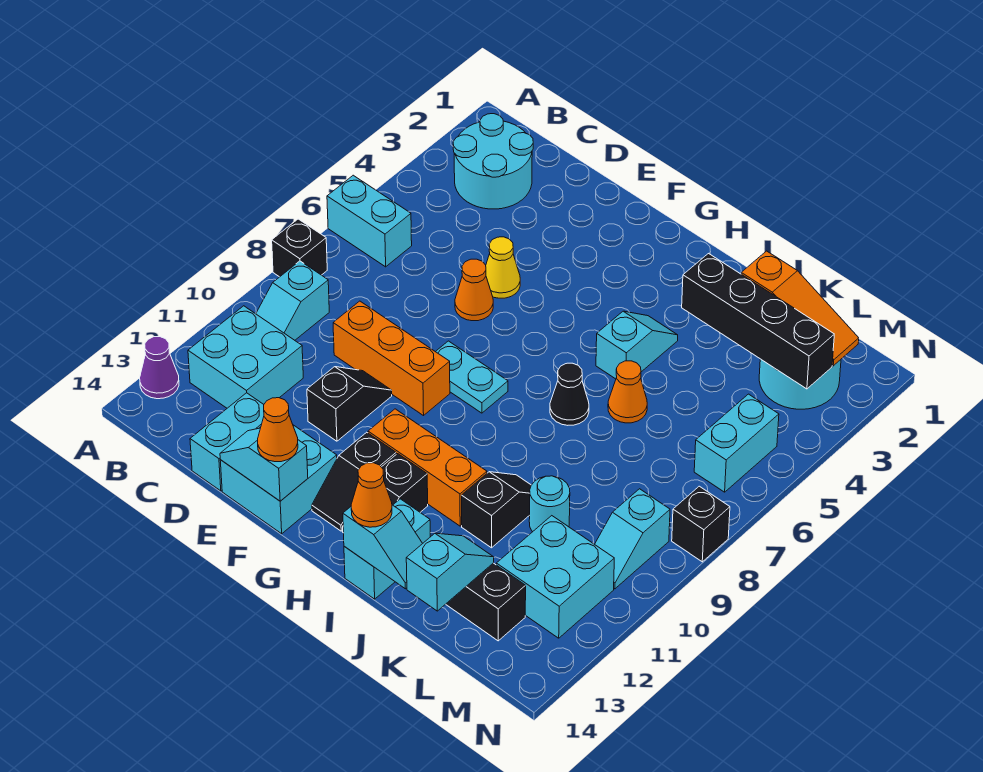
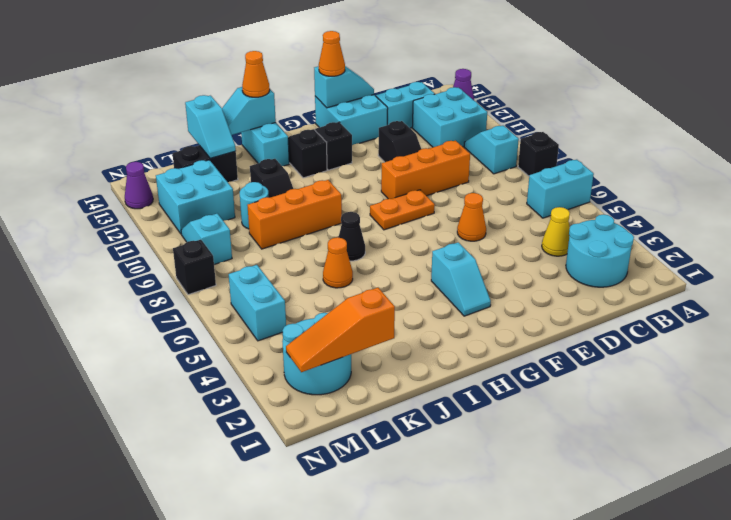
cyan brick D13:D14 level 1 -> cyan brick C13:D13 level 1
yellow cone E5 level 1 -> yellow cone C4 level 1
cyan plate F8:G8 level 1 -> orange plate F8:G8 level 1
orange brick G11:I11 level 1 -> orange brick I9:K9 level 1
cyan slope I4:I5 level 1 top 5 -> cyan slope G3:G4 level 1 top 4
black brick J3:M3 level 2 -> none
none -> purple cone N13 level 1

